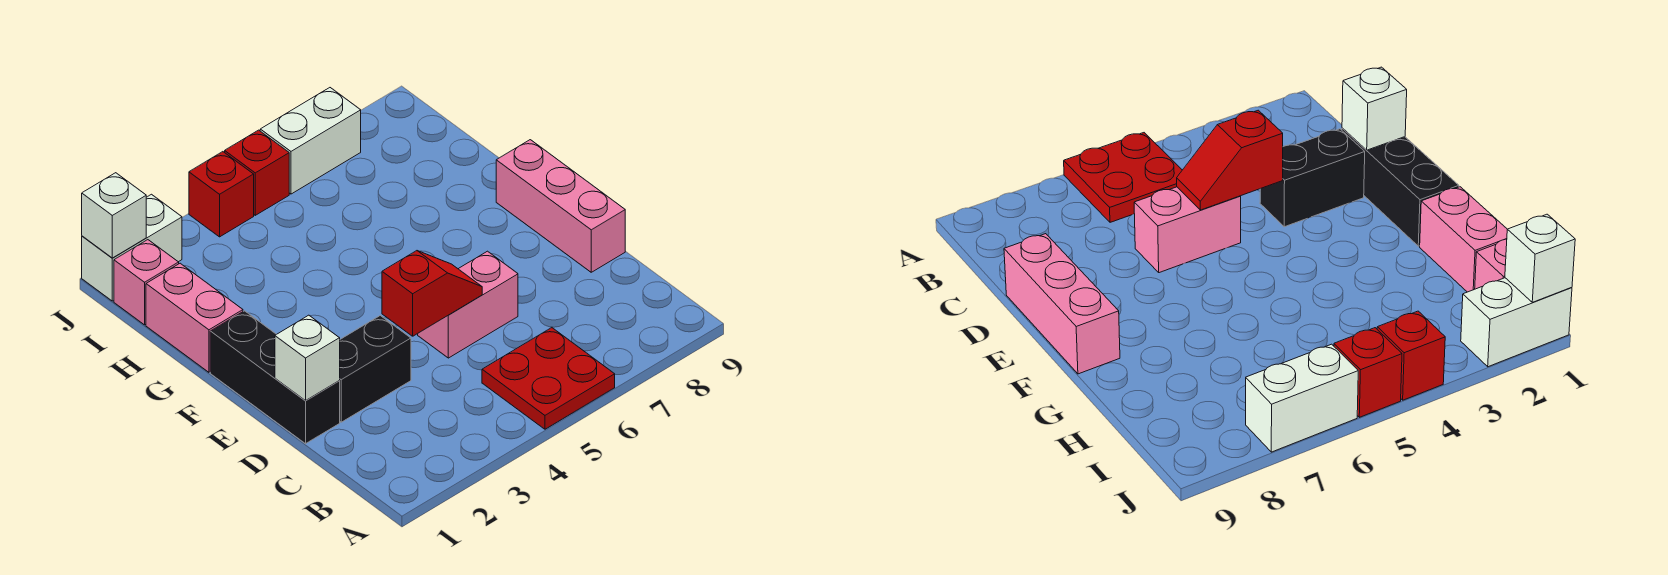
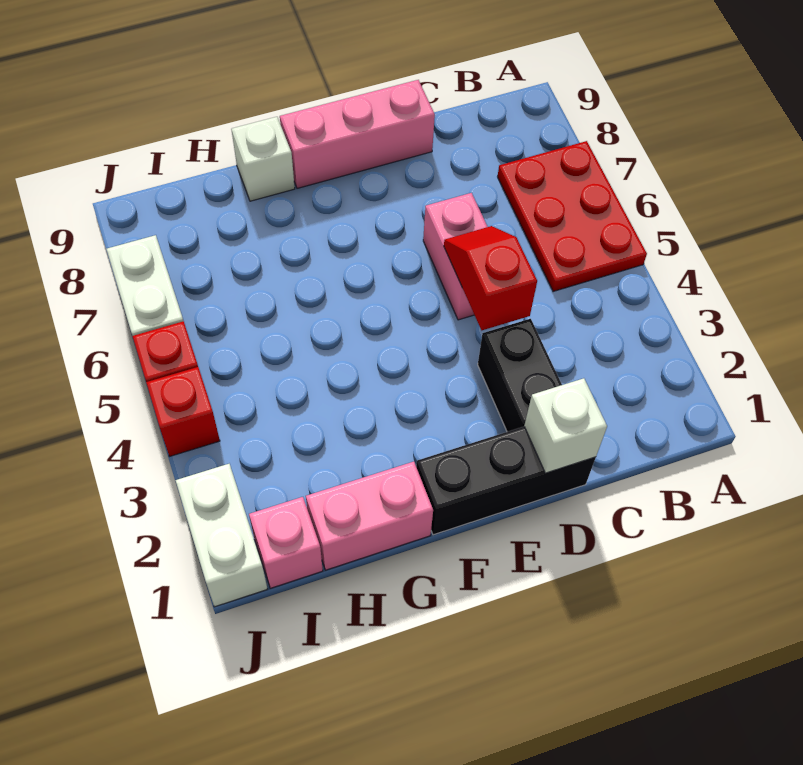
red plate A5:B6 level 1 -> red plate A5:B7 level 1
white brick J1 level 2 -> white brick G9 level 1

